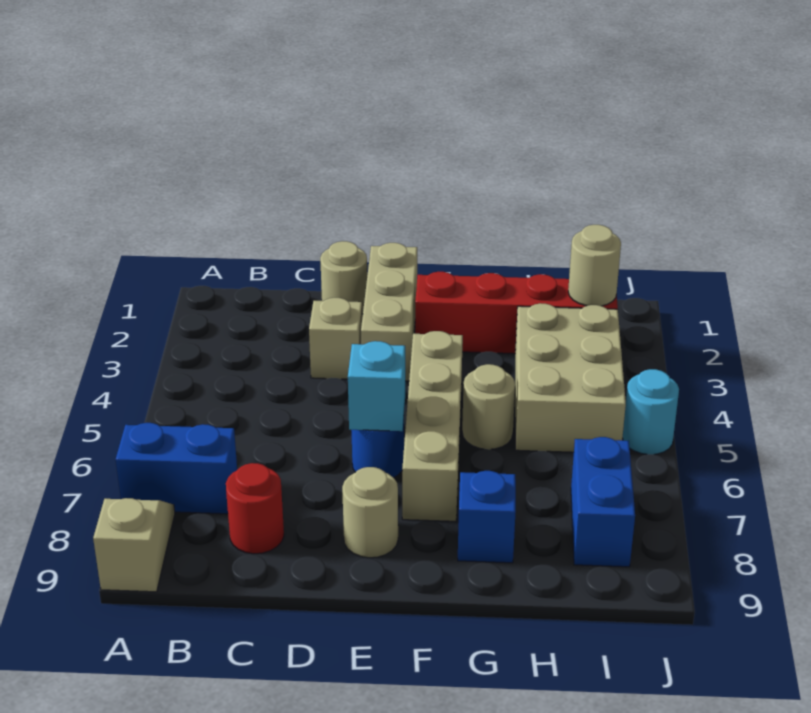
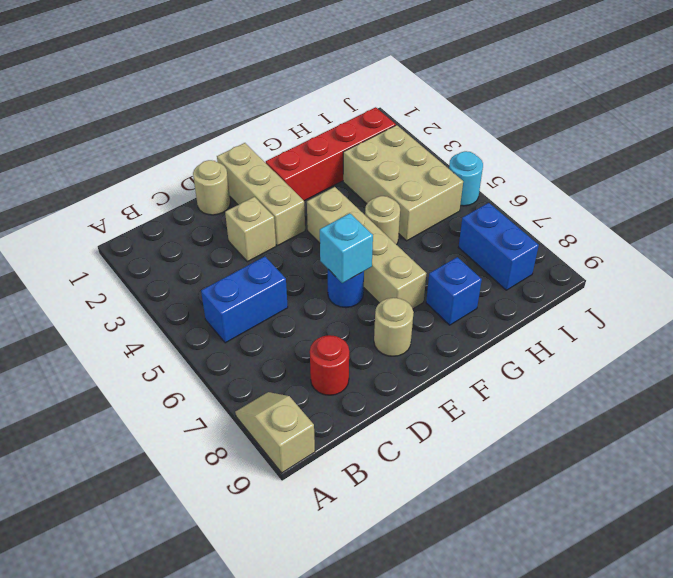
blue brick A7:B7 level 1 -> blue brick B5:C5 level 1
tan round brick I2 level 2 -> none

